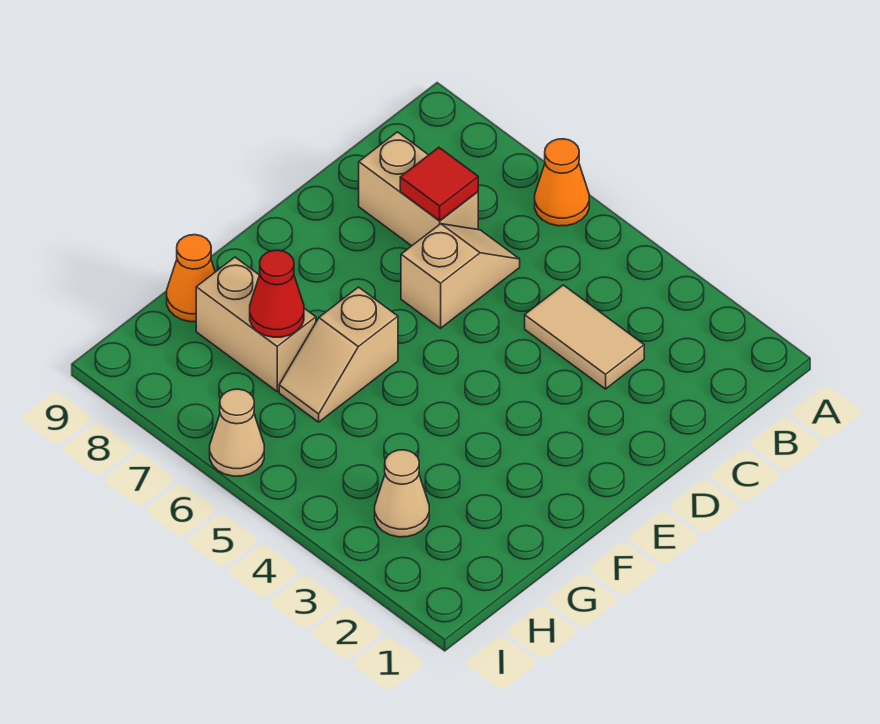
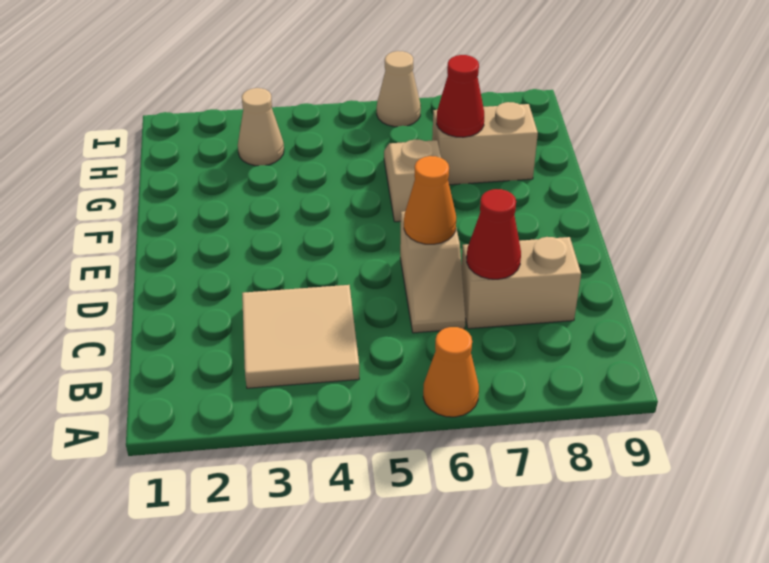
tan tile C3:C4 level 1 -> tan tile B3:C4 level 1
red tile C7 level 2 -> red cone C7 level 2
orange cone G9 level 1 -> orange cone D6 level 2

